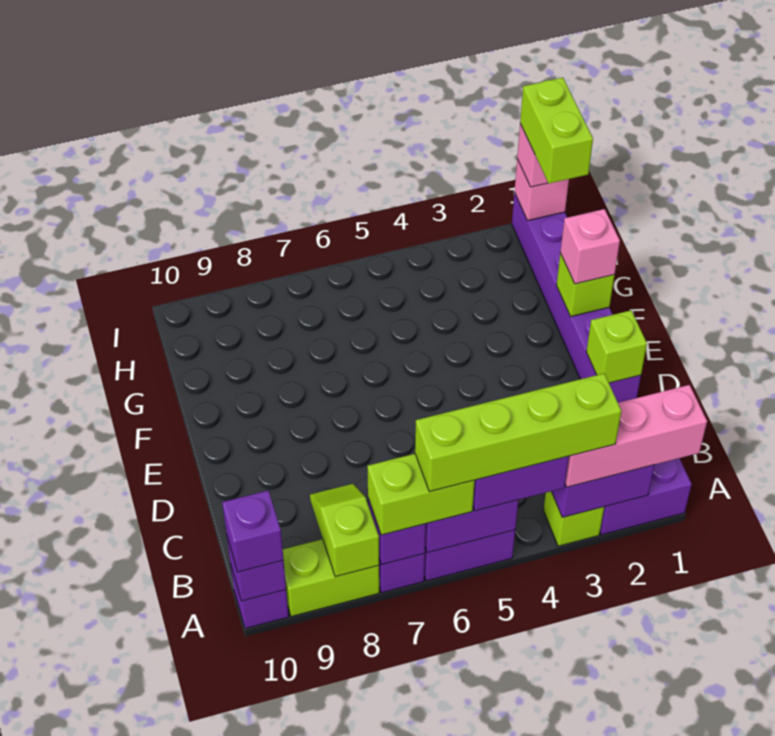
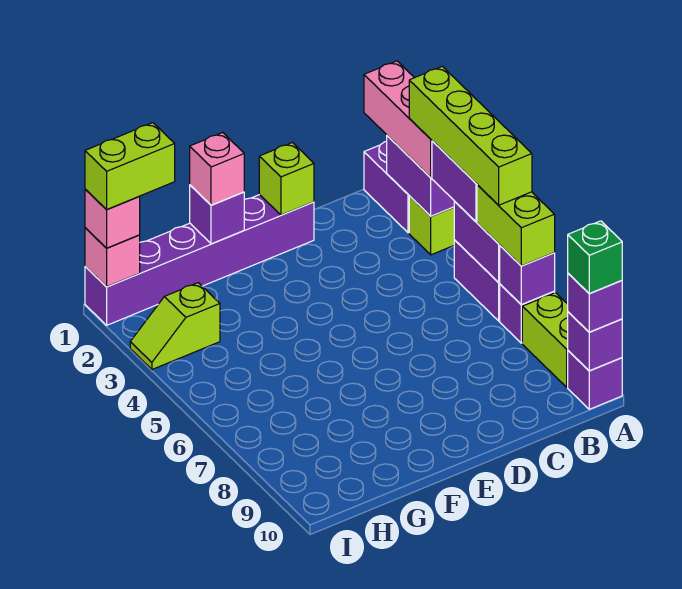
lime slope A8:B8 level 2 top A -> lime slope H3:I3 level 1 top H
none -> green brick A10 level 4
lime brick F1 level 2 -> purple brick F1 level 2

